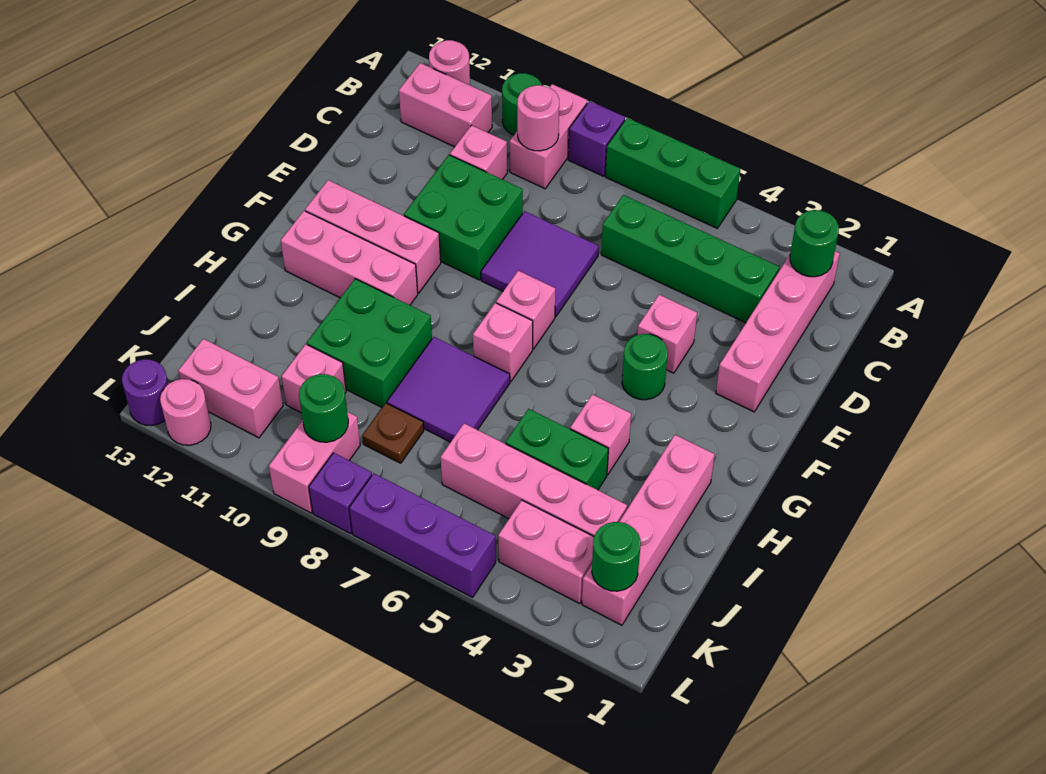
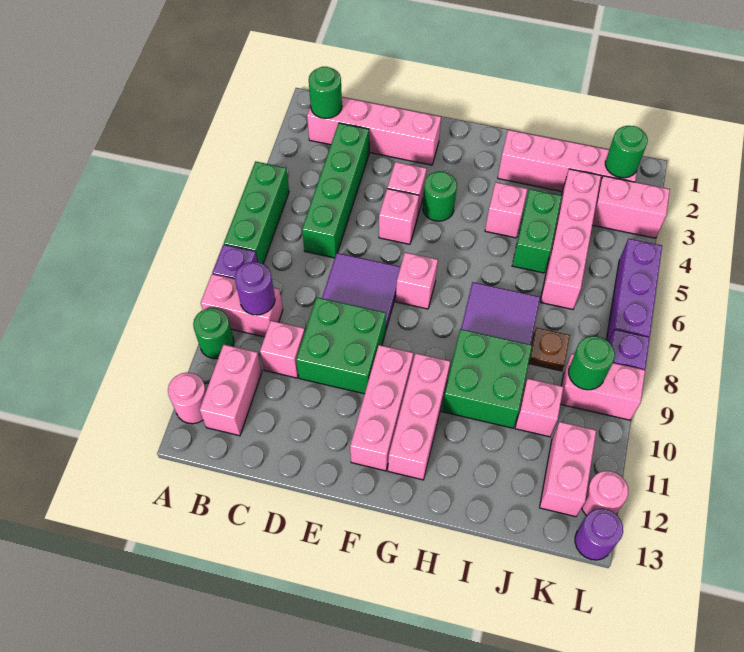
pink round brick B9 level 2 -> purple round brick B9 level 2
pink brick G7 level 1 -> pink brick E5 level 1
pink brick K3:K4 level 1 -> pink brick K3:L3 level 1

